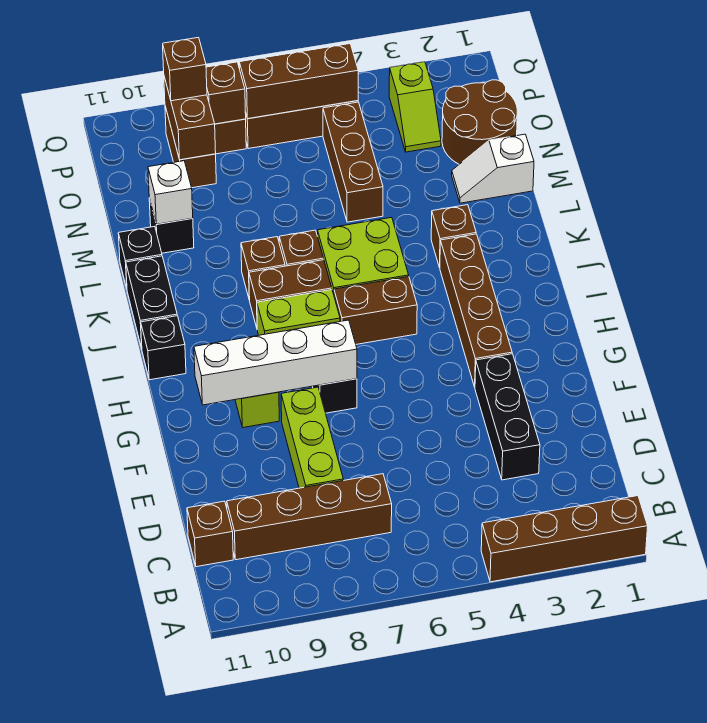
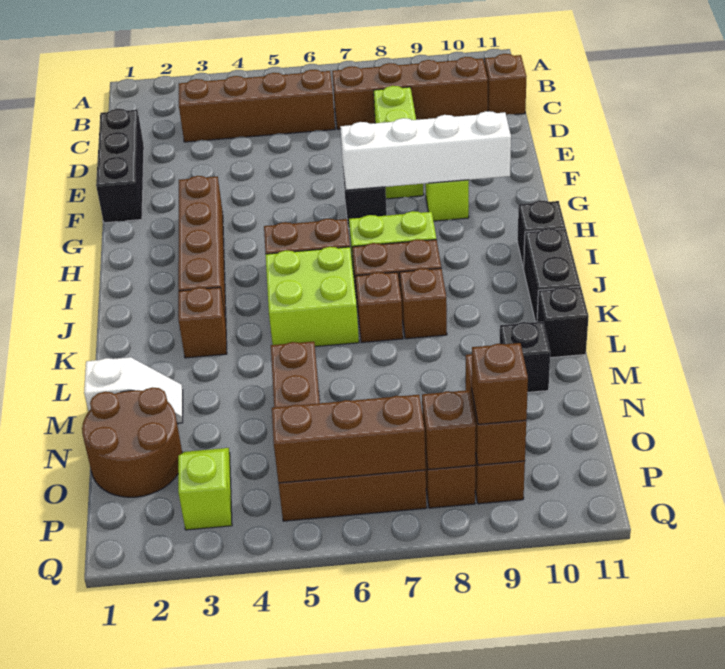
brown brick A1:A4 level 1 -> brown brick C3:C6 level 1
black brick D3:F3 level 1 -> black brick D1:F1 level 1
white brick M10 level 2 -> none

